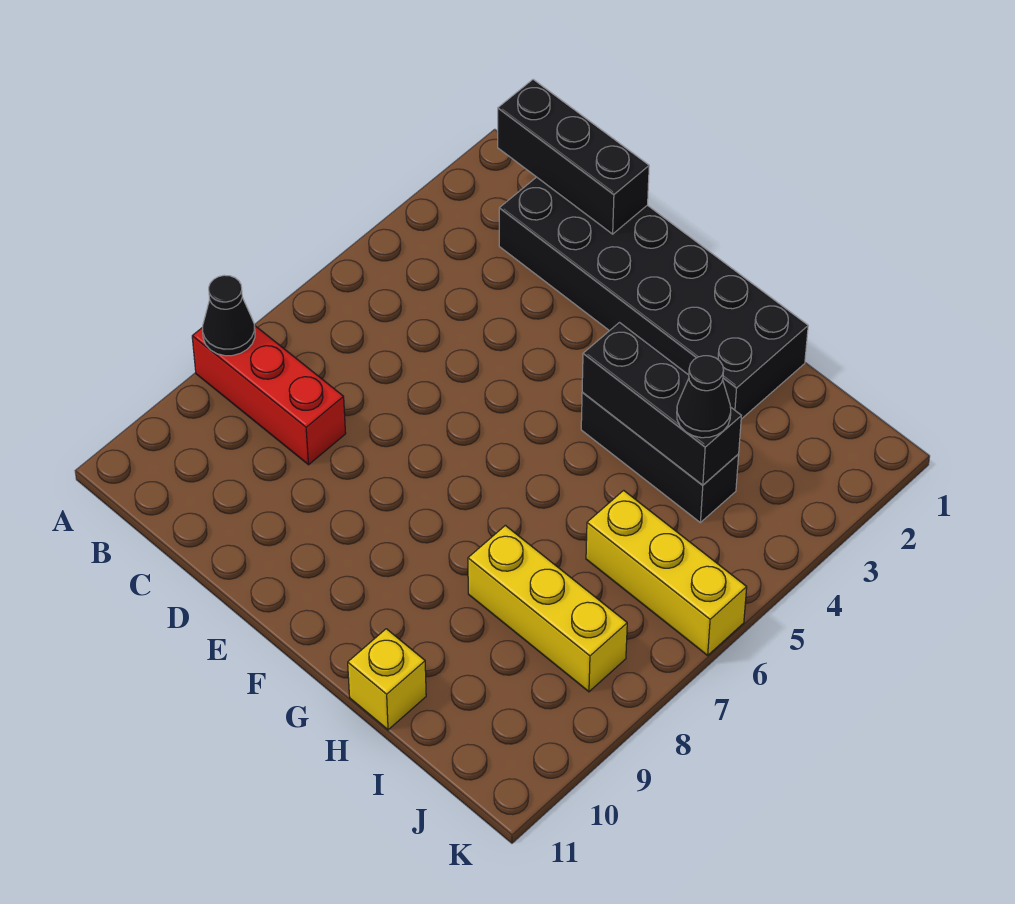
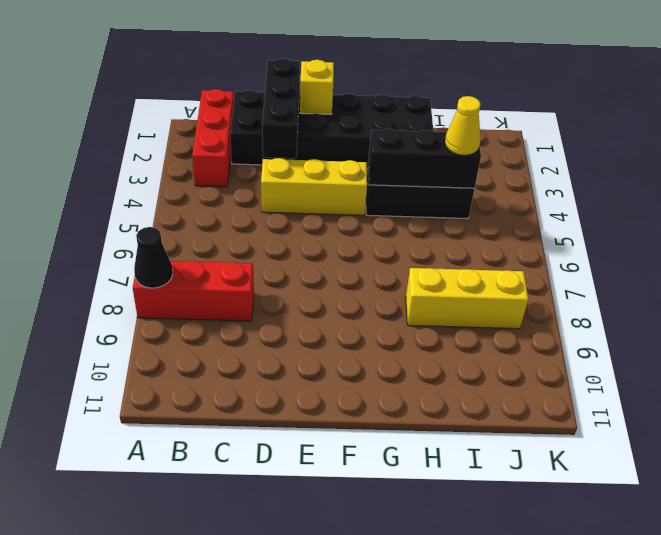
none -> red brick B1:B3 level 1
black brick B1:D1 level 2 -> black brick D1:D3 level 2
yellow brick H11 level 1 -> yellow brick E1 level 2
black cone I4 level 3 -> yellow cone I4 level 3
yellow brick I6:K6 level 1 -> yellow brick D4:F4 level 1

